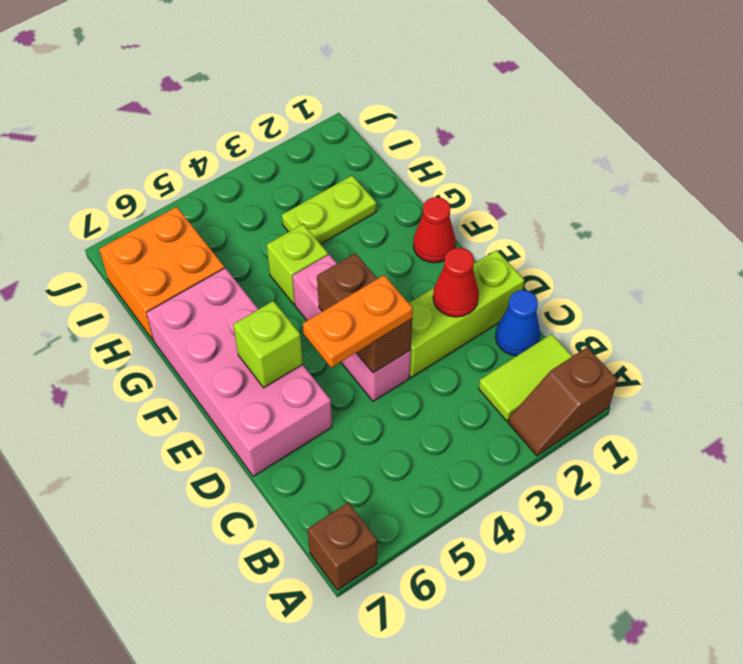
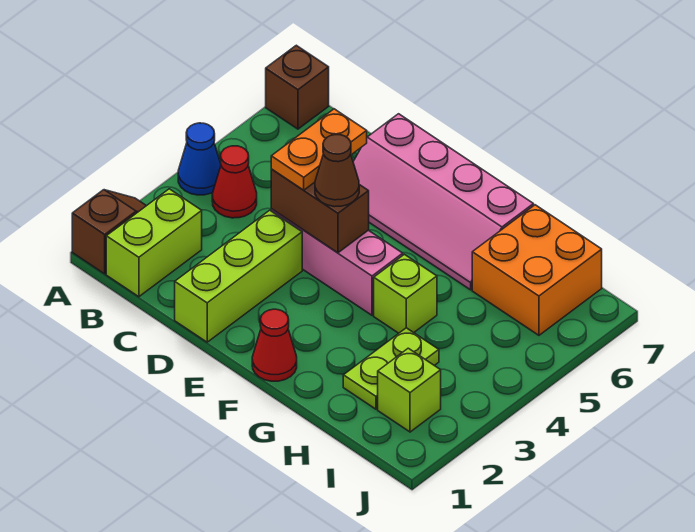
lime tile B1:B2 level 1 -> lime brick B1:B2 level 1
blue cone C1 level 1 -> blue cone A4 level 1
red cone D2 level 2 -> red cone B4 level 1
pink brick D6:G7 level 1 -> pink slope D6:G7 level 1 top 7
none -> brown cone E4 level 3
lime brick E6 level 2 -> lime brick I2 level 1

